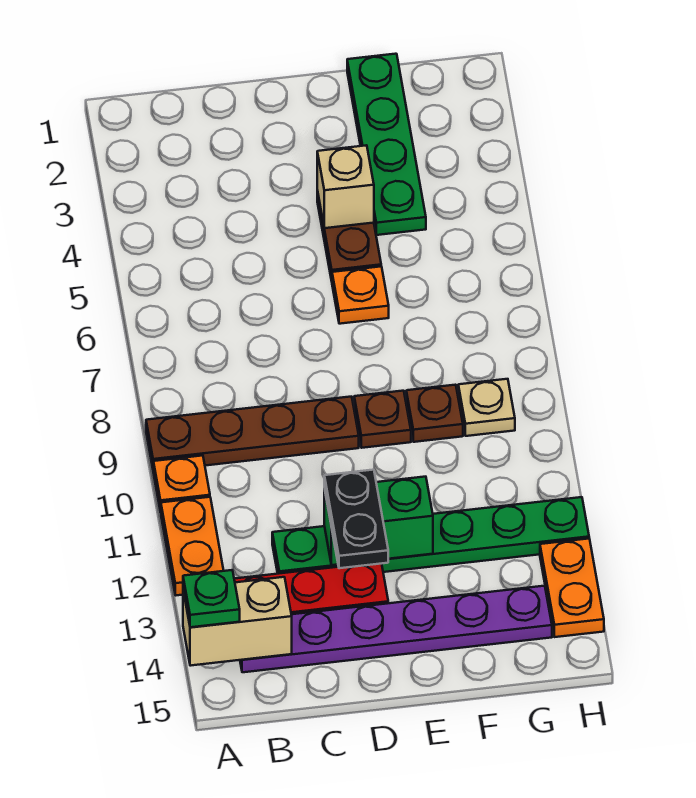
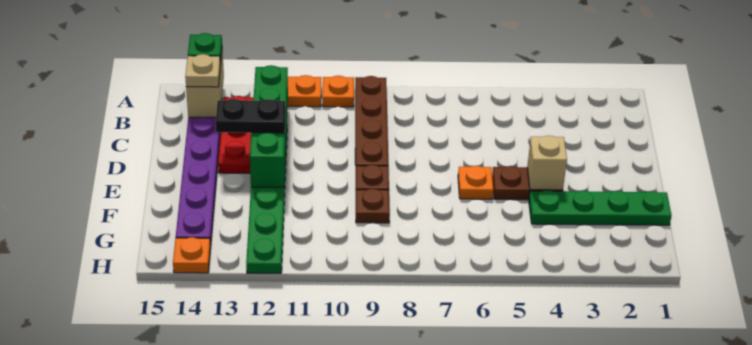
green brick D12:E12 level 2 -> green brick B12:E12 level 2
tan plate G9 level 1 -> tan plate B14 level 3
orange plate H13:H14 level 1 -> orange plate H14 level 1

